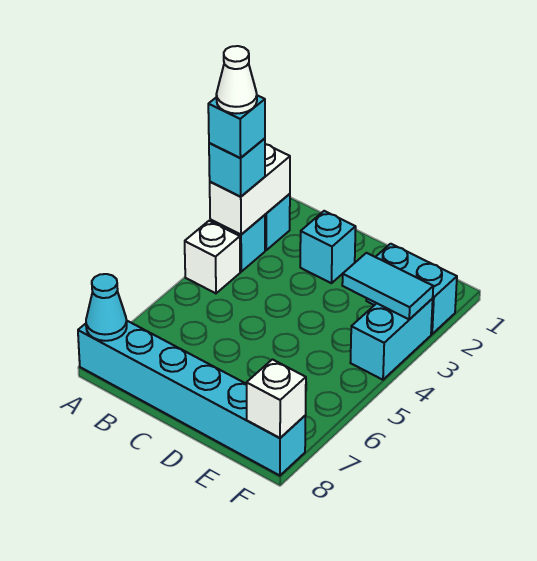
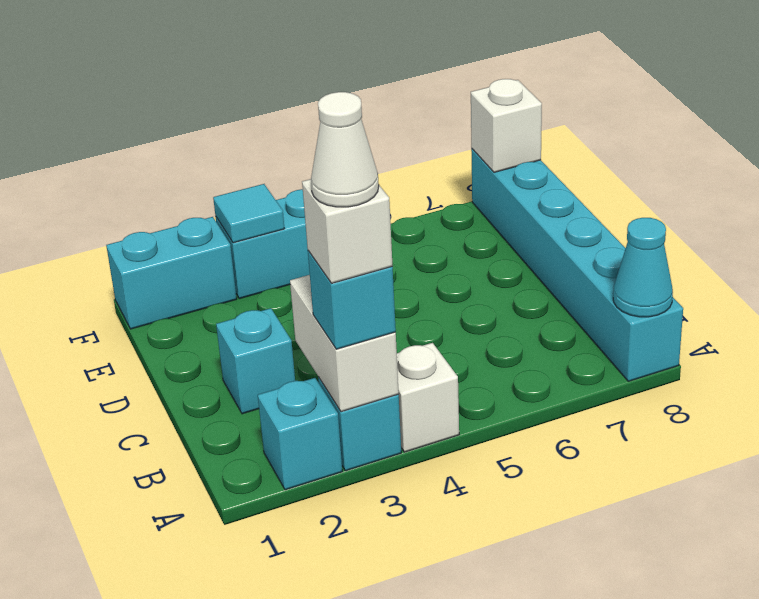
white brick A2:A3 level 2 -> white brick A3:B3 level 2
cyan brick A3 level 4 -> white brick A3 level 4
cyan brick E2:F2 level 1 -> cyan brick F1:F2 level 1
cyan tile E3:F3 level 2 -> cyan tile F3 level 2

